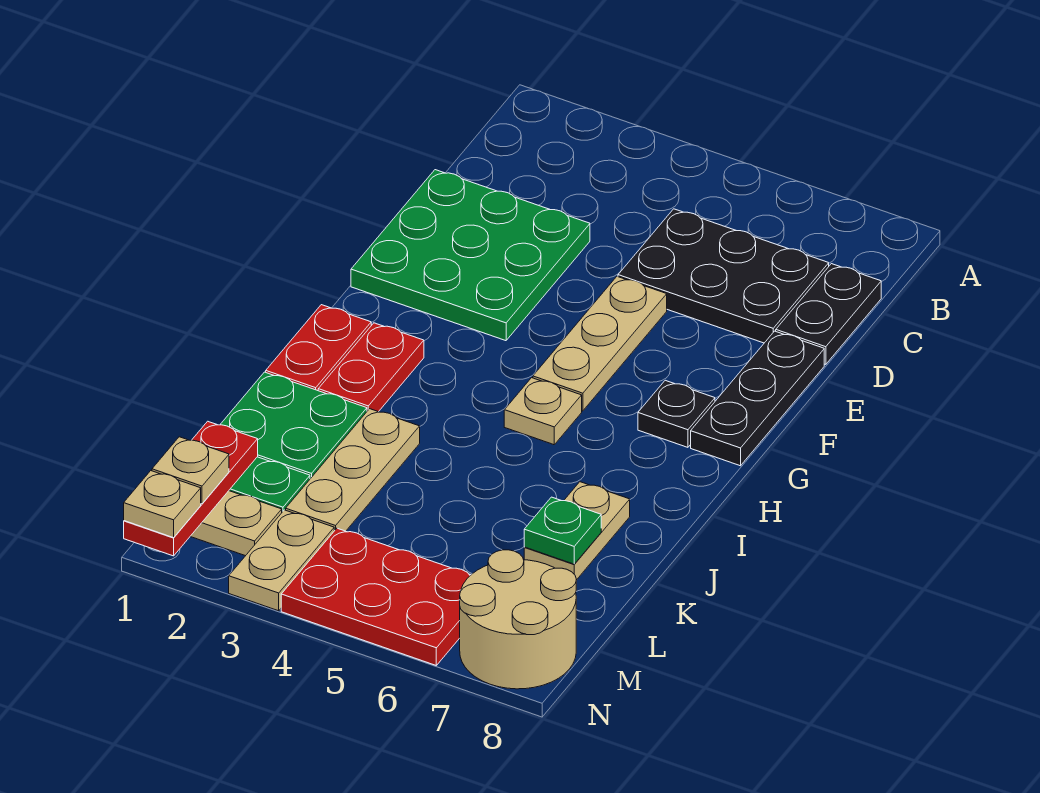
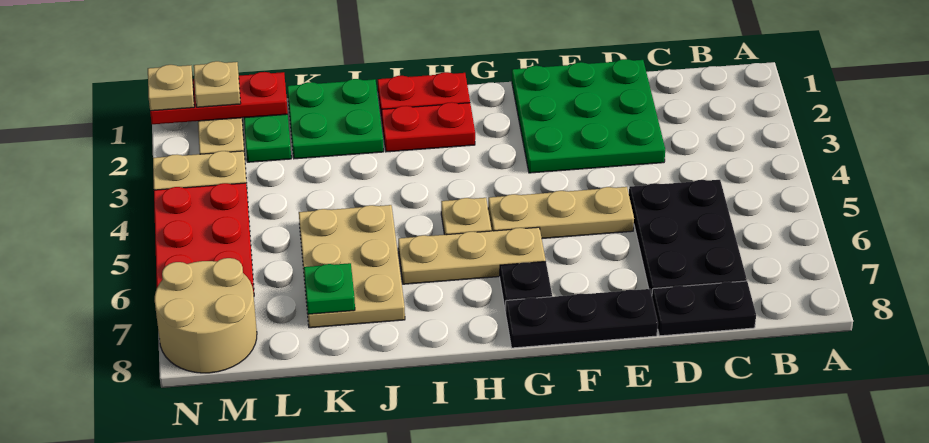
tan plate J3:L3 level 1 -> tan plate G6:I6 level 1
tan plate J7:K7 level 1 -> tan plate J5:K7 level 1

